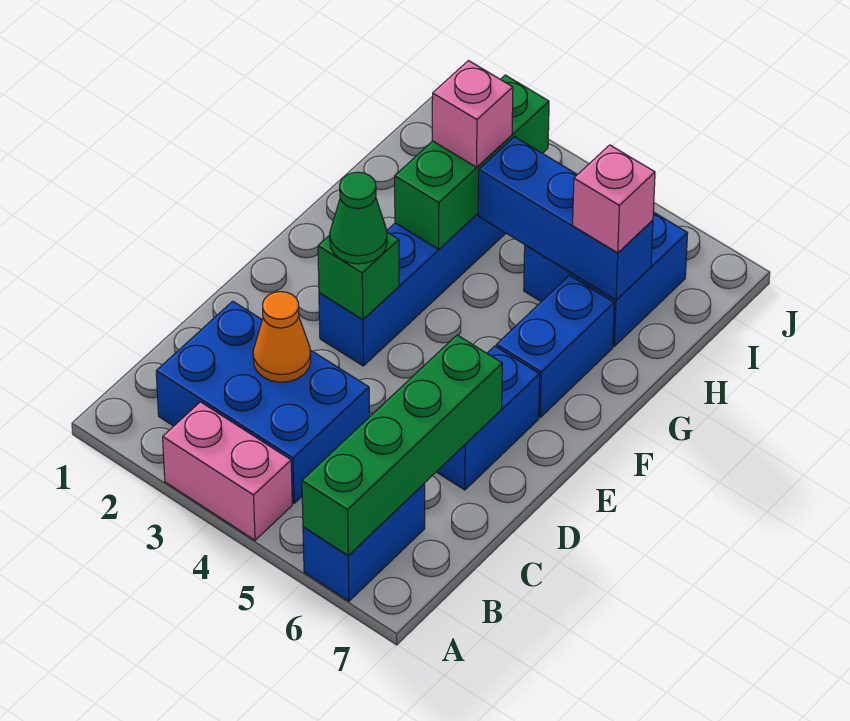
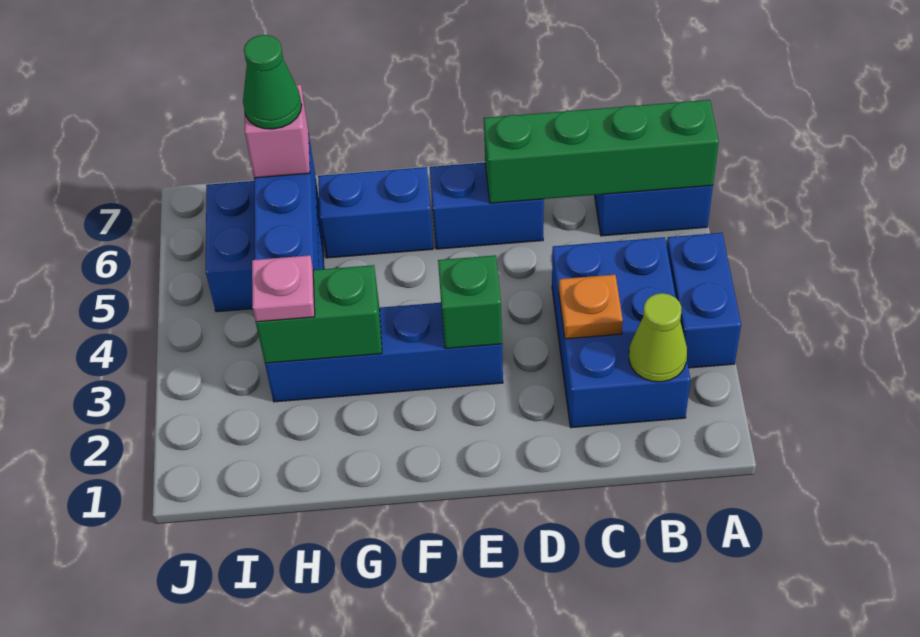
pink brick A3:A4 level 1 -> blue brick A3:A4 level 1
none -> lime cone B2 level 2
orange cone C3 level 2 -> orange plate C3 level 2
green cone E3 level 3 -> green cone H6 level 4
green brick G3:I3 level 2 -> green brick G3:H3 level 2
pink brick H3 level 3 -> pink plate H3 level 3

